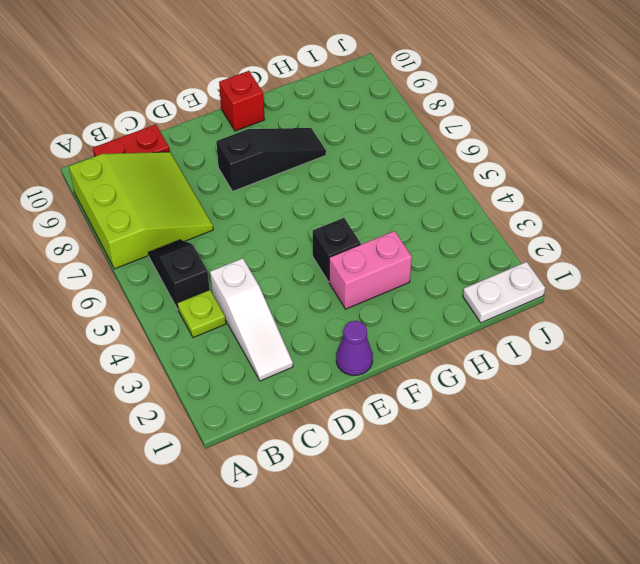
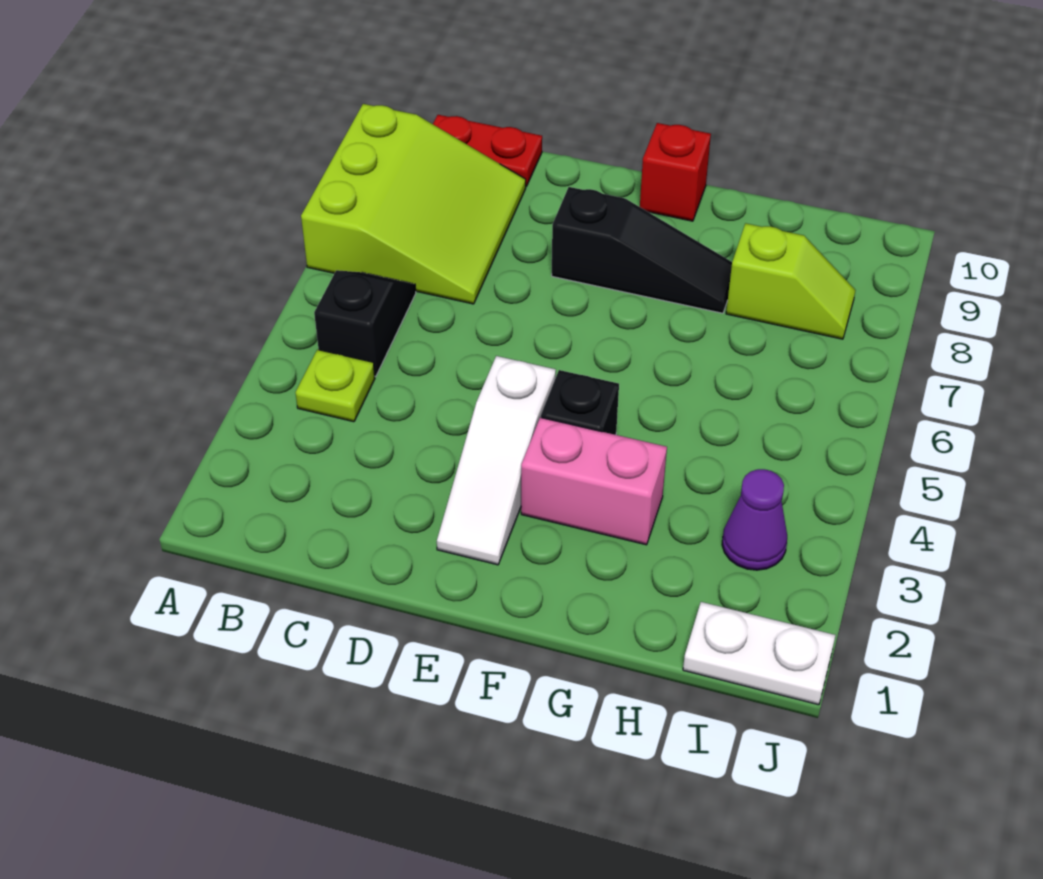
white slope C2:C4 level 1 top 4 -> white slope E2:E4 level 1 top 4
purple cone E1 level 1 -> purple cone I3 level 1
none -> lime slope H8:I8 level 1 top H

